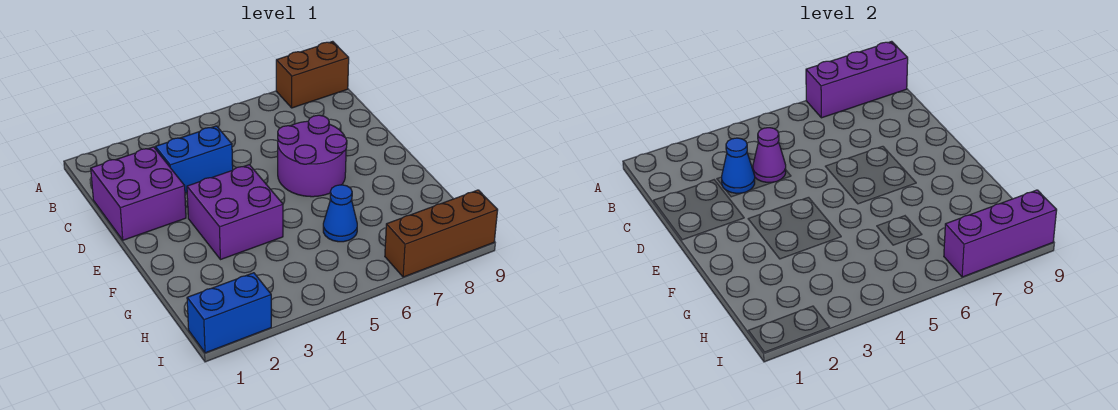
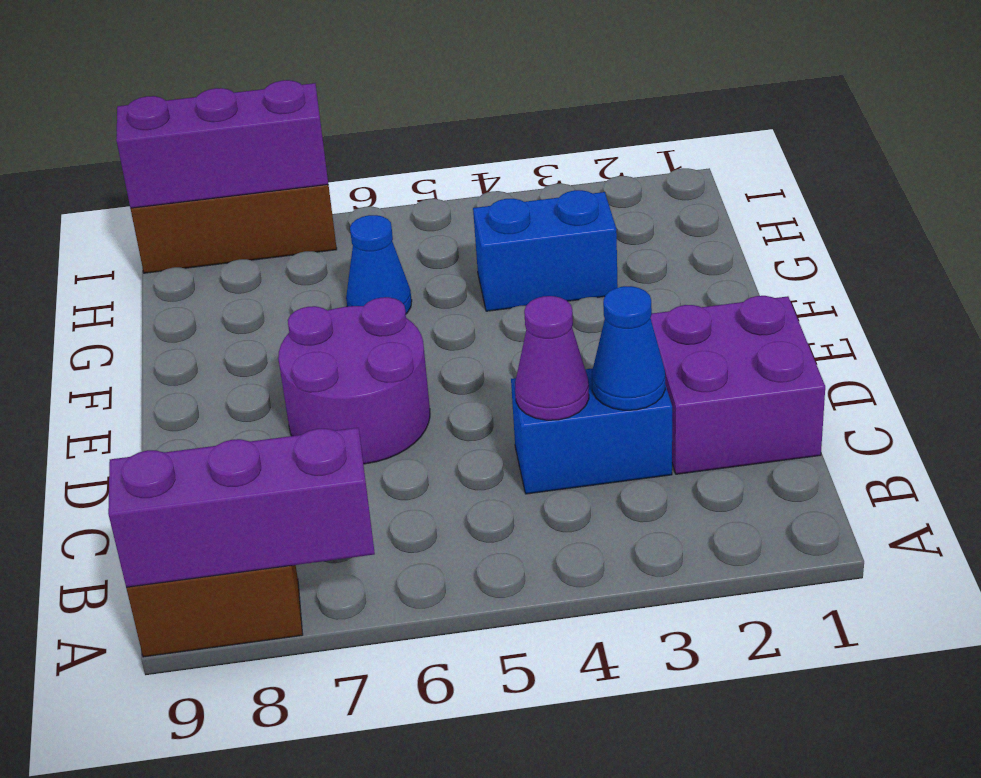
purple brick E3:F4 level 1 -> none
blue brick I1:I2 level 1 -> blue brick G3:G4 level 1

